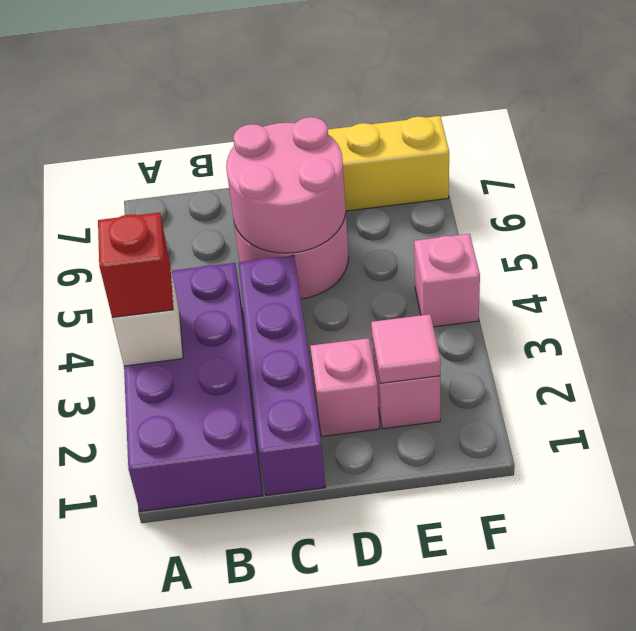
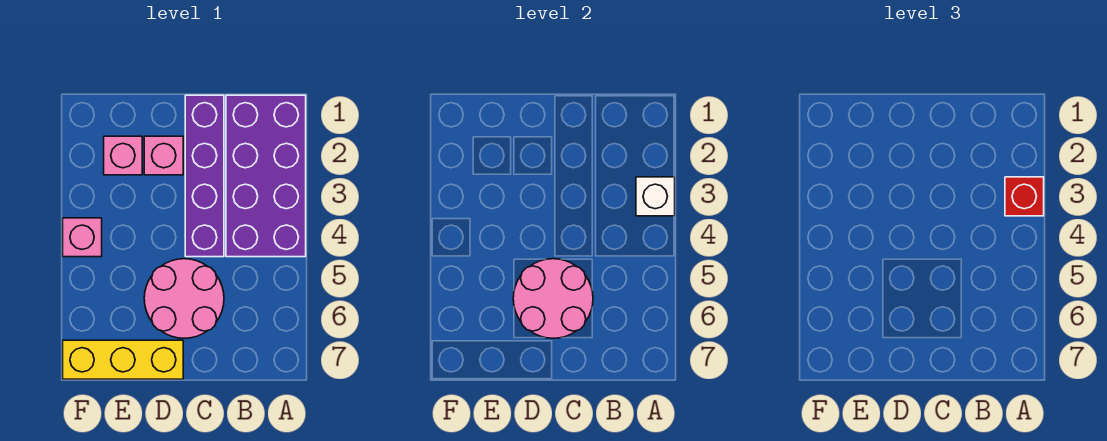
pink tile E2 level 2 -> none

